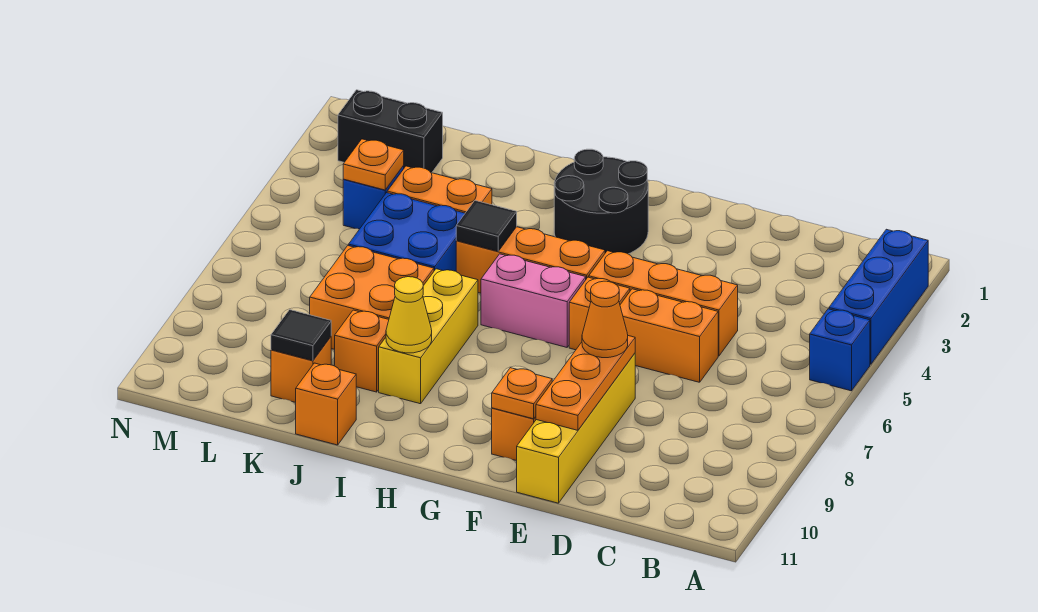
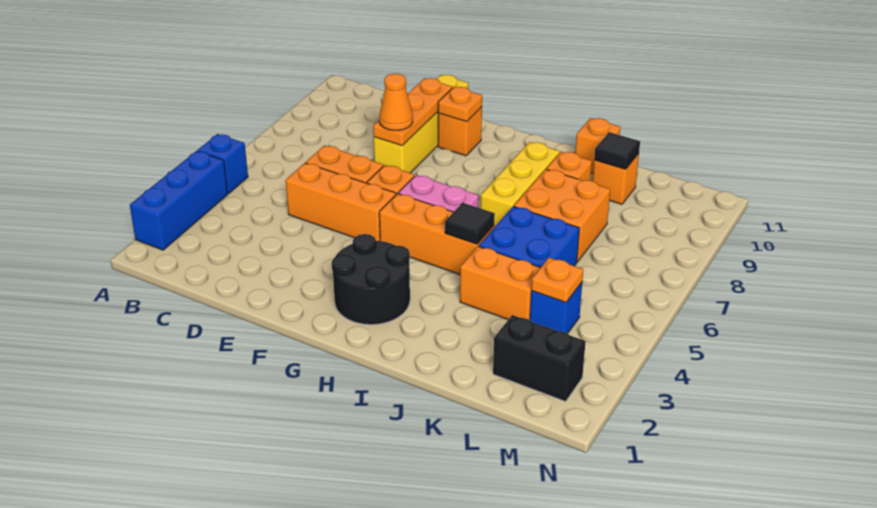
yellow cone I9 level 2 -> none

